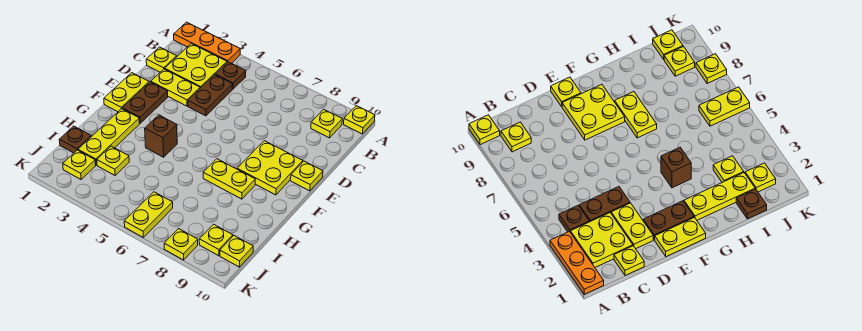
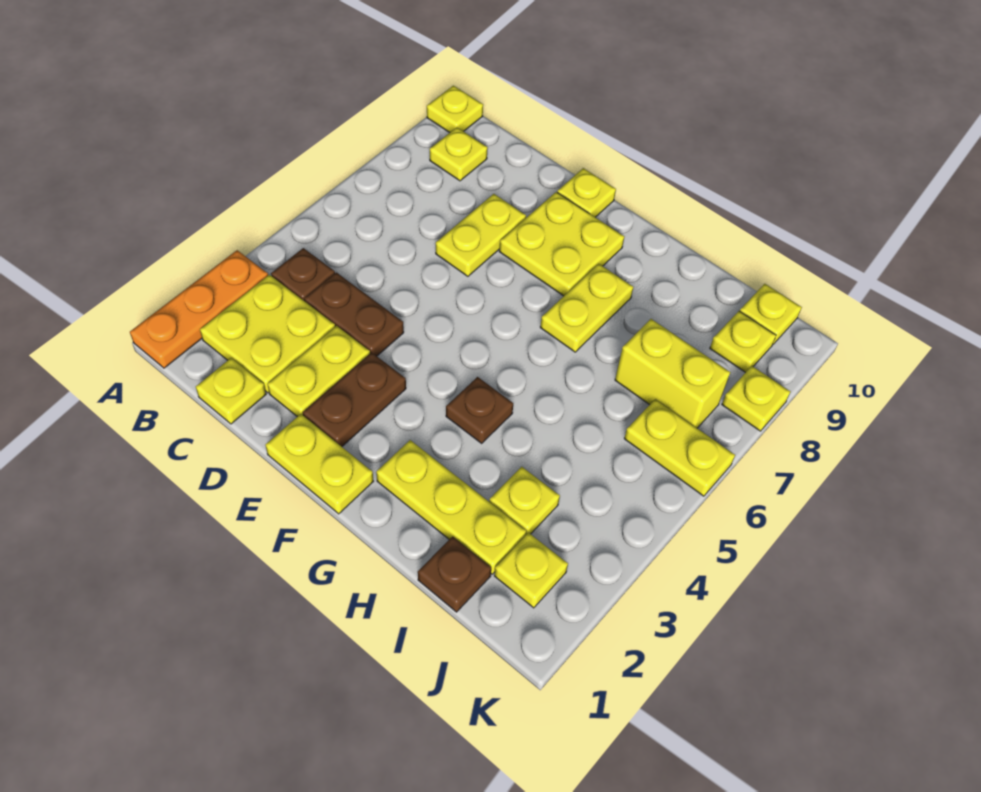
none -> yellow plate D7:D8 level 1
brown plate E2:F2 level 1 -> brown plate E2:E3 level 1
brown brick G4 level 1 -> brown plate G4 level 1
none -> yellow brick I7:J7 level 1

